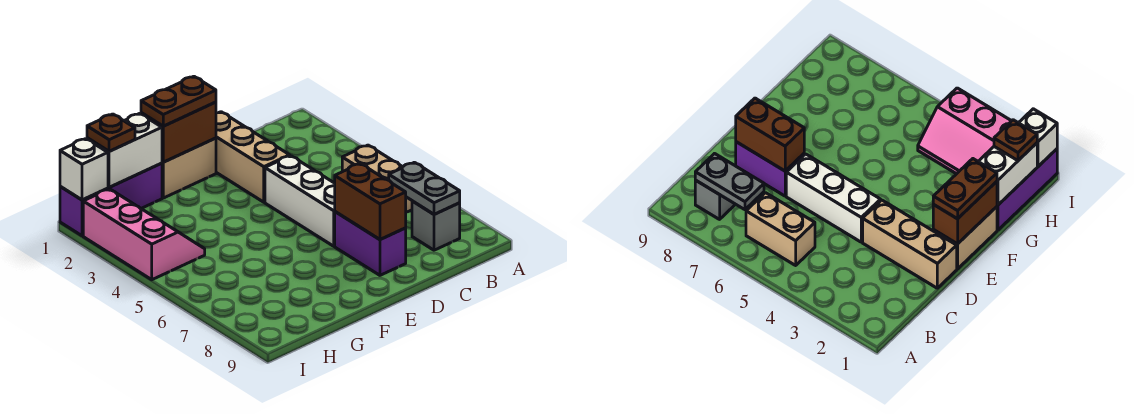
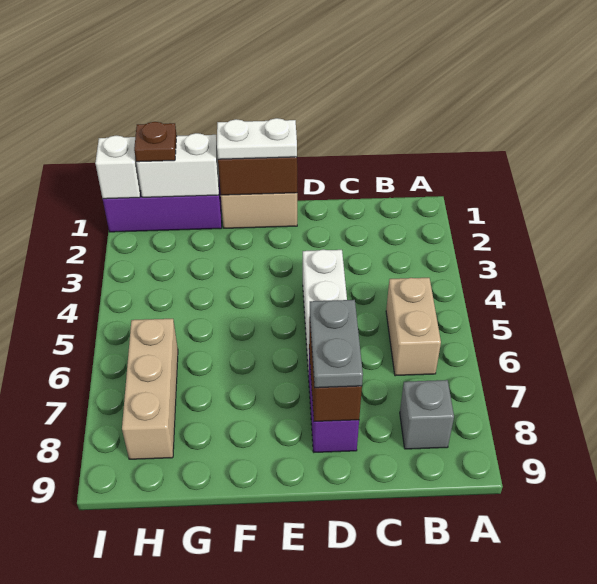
grey plate B7:B8 level 2 -> grey plate D7:D8 level 3
tan brick D1:D3 level 1 -> tan brick H6:H8 level 1
brown plate E1:F1 level 3 -> white plate E1:F1 level 3
pink slope H2:I4 level 1 top I -> none

